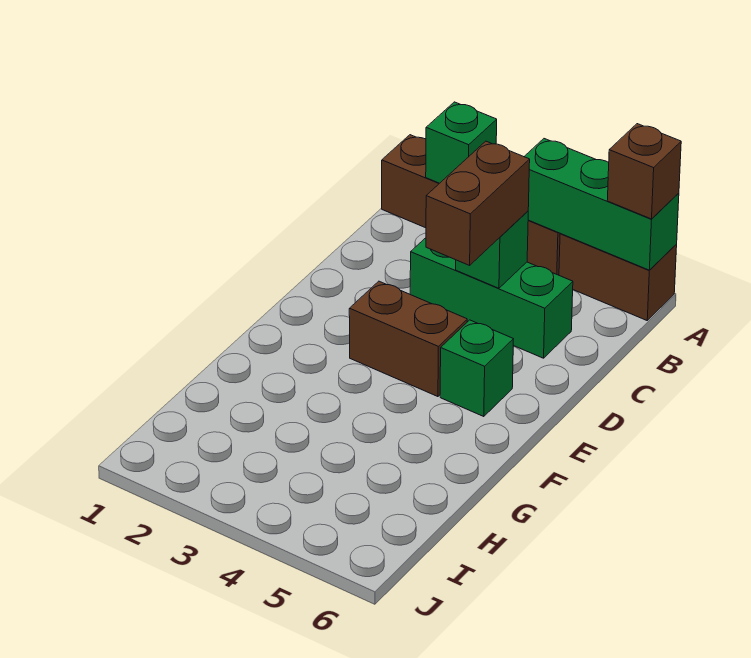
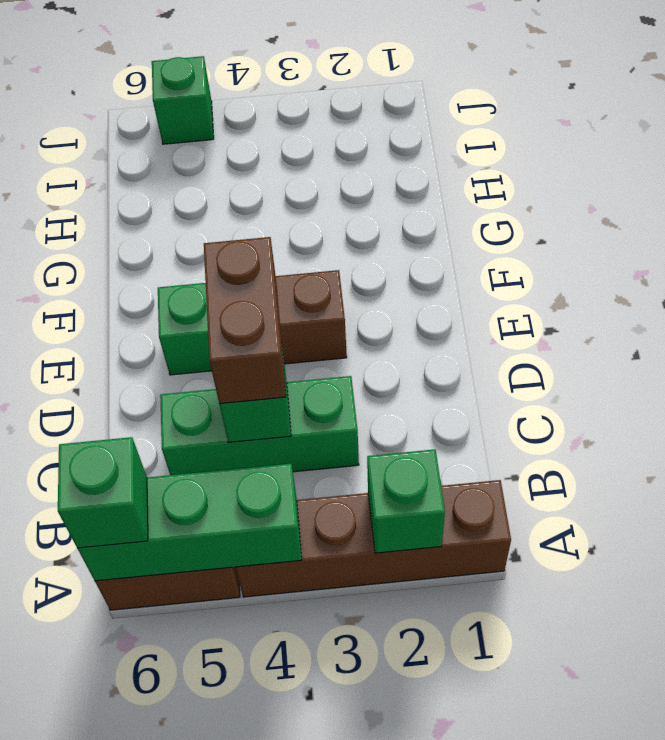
brown brick A6 level 3 -> green brick A6 level 3
none -> green brick J5 level 1

